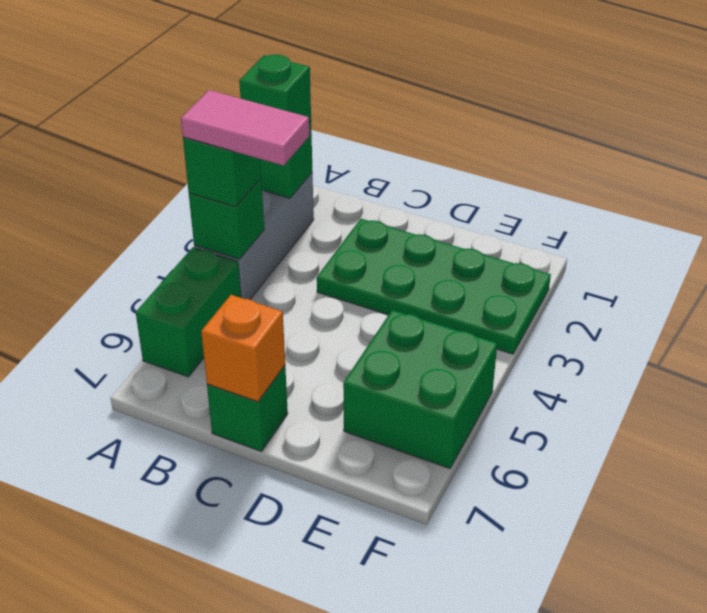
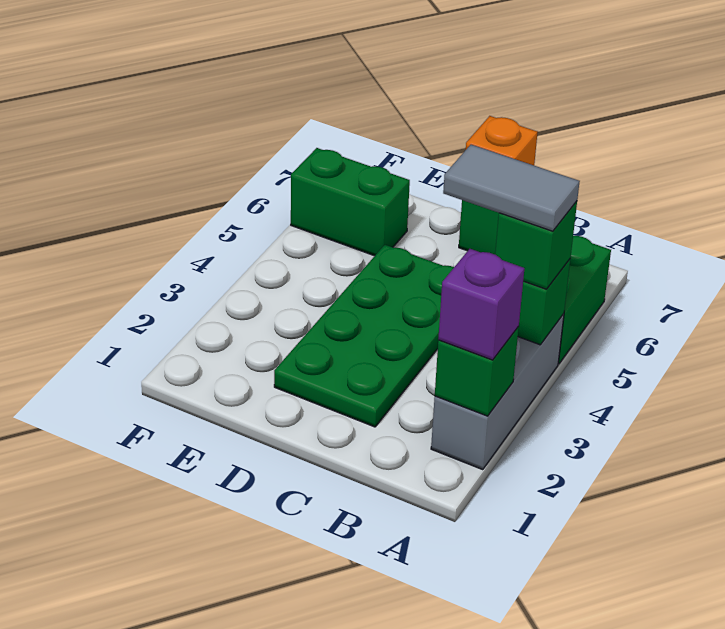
green brick A2 level 3 -> purple brick A2 level 3
pink tile A4:B4 level 4 -> grey tile A4:B4 level 4
green plate C2:F3 level 1 -> green plate C2:D5 level 1
green brick E5:F6 level 1 -> green brick E6:F6 level 1

